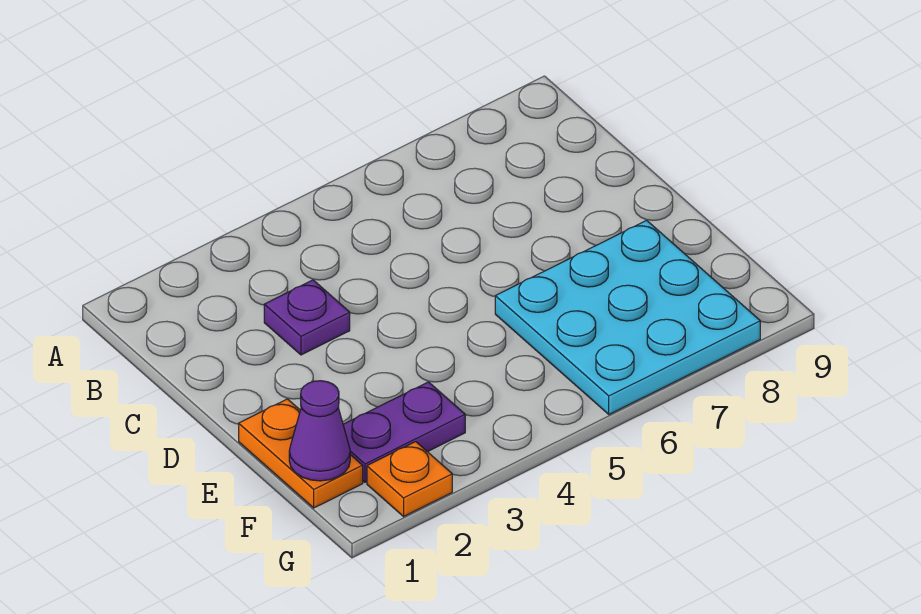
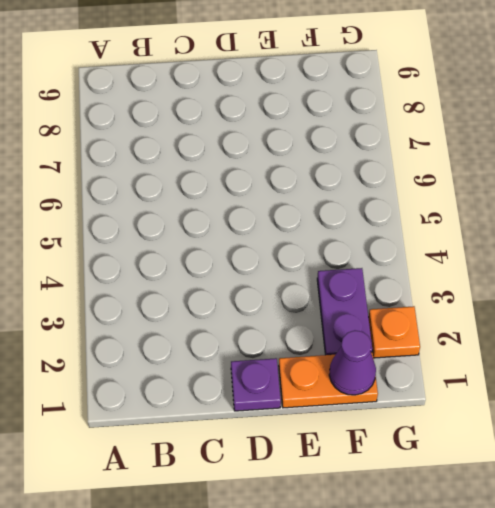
purple plate C3 level 1 -> purple plate D1 level 1
cyan plate E6:G8 level 1 -> none

